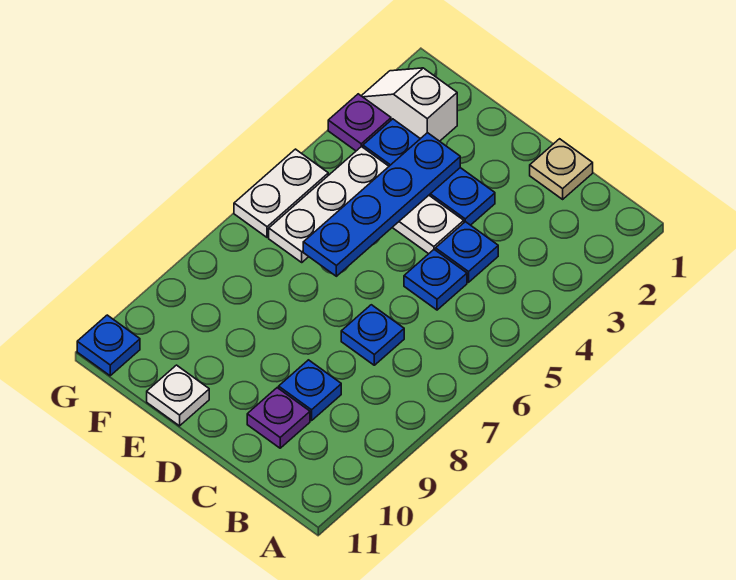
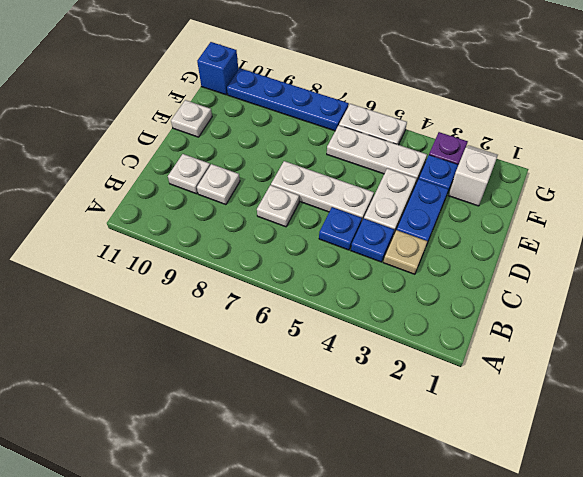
tan plate C1 level 1 -> tan plate C3 level 1
blue plate C7 level 1 -> white plate C7 level 1
blue plate C9 level 1 -> white plate C9 level 1
purple plate C10 level 1 -> white plate C10 level 1
none -> white plate D5:D7 level 1
blue plate E3:E6 level 2 -> blue plate G7:G10 level 1
blue plate G11 level 1 -> blue brick G11 level 1

